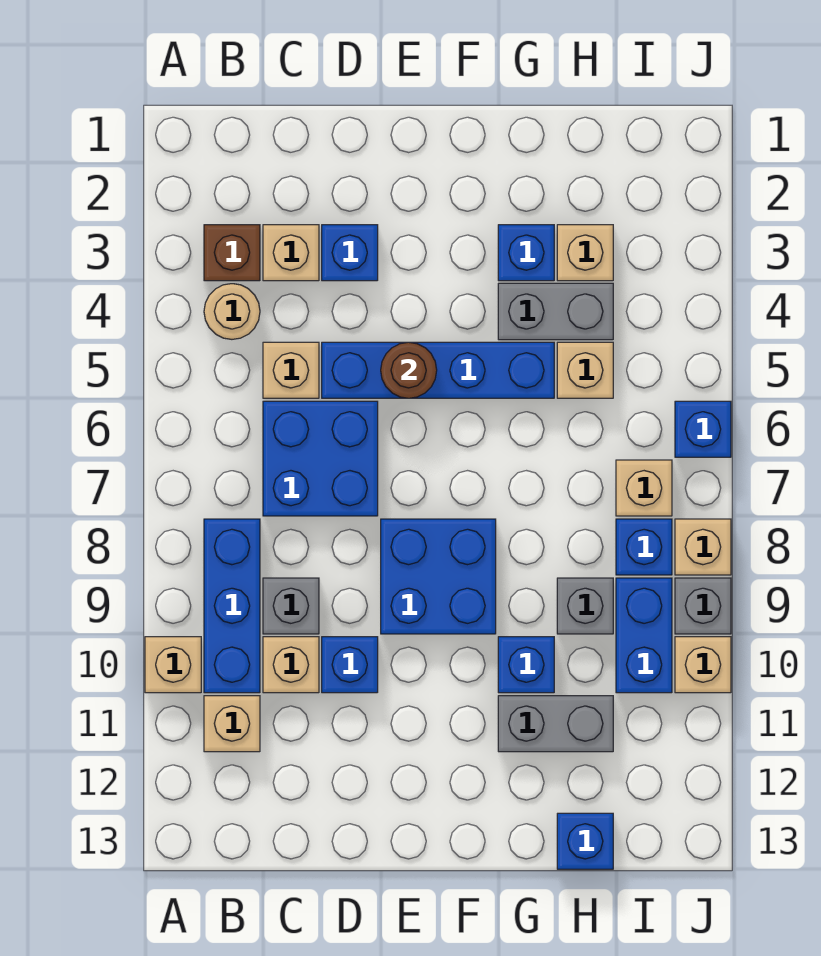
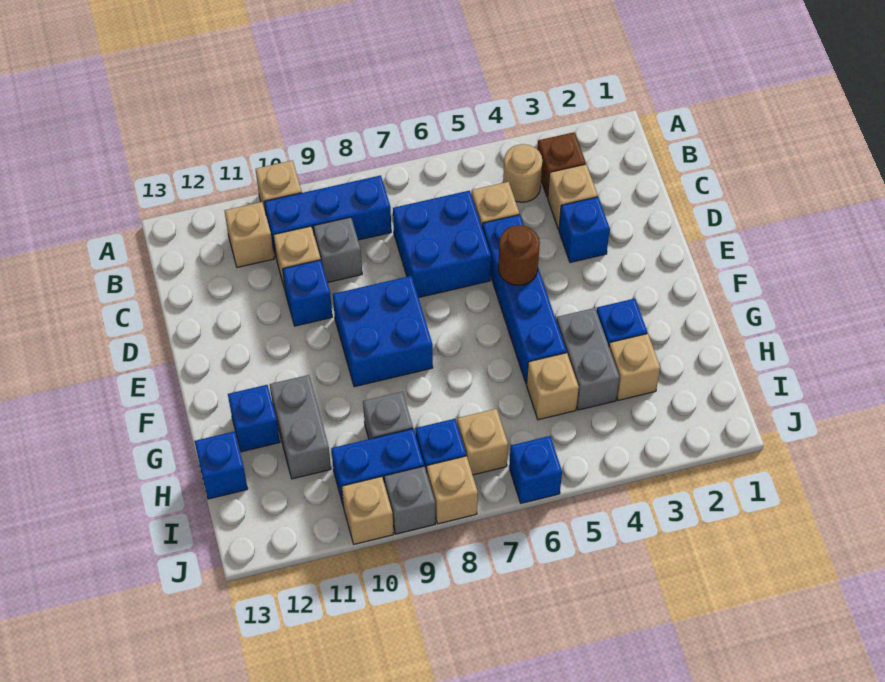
blue brick G10 level 1 -> blue brick G12 level 1

